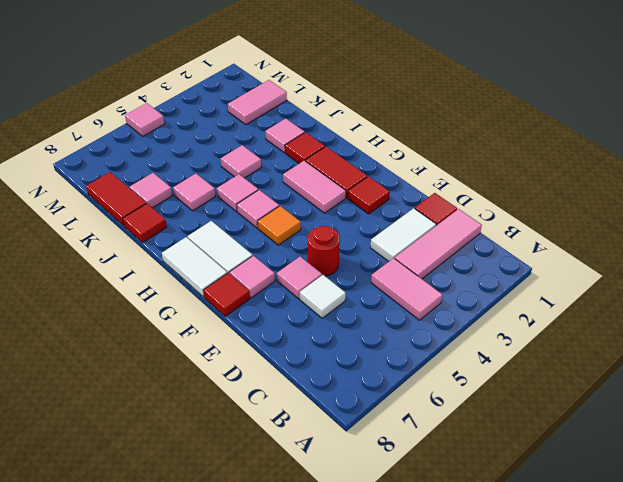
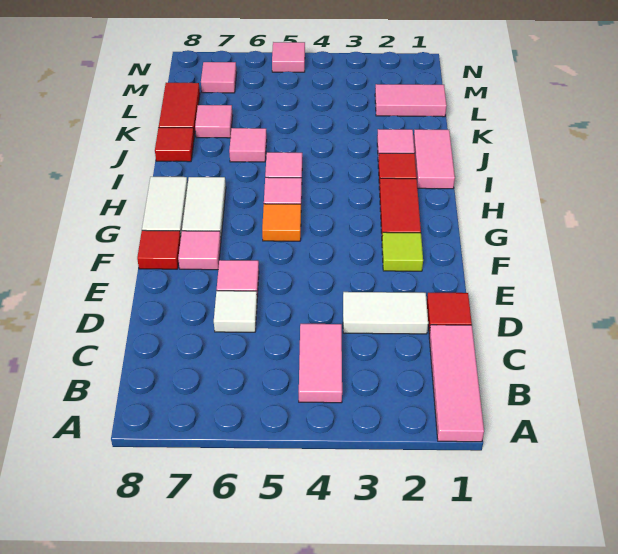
pink tile C1:C3 level 1 -> pink tile A1:C1 level 1
red round brick E5 level 1 -> none
red tile F2 level 1 -> lime tile F2 level 1
pink tile G3:H3 level 1 -> pink tile I1:J1 level 1
pink tile J4 level 1 -> pink tile M7 level 1

